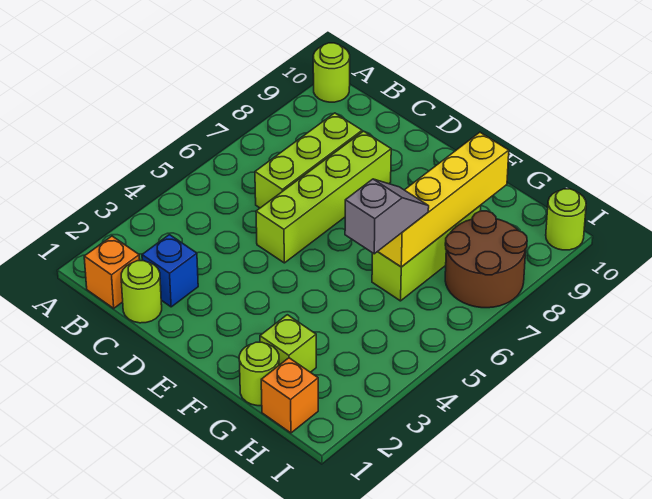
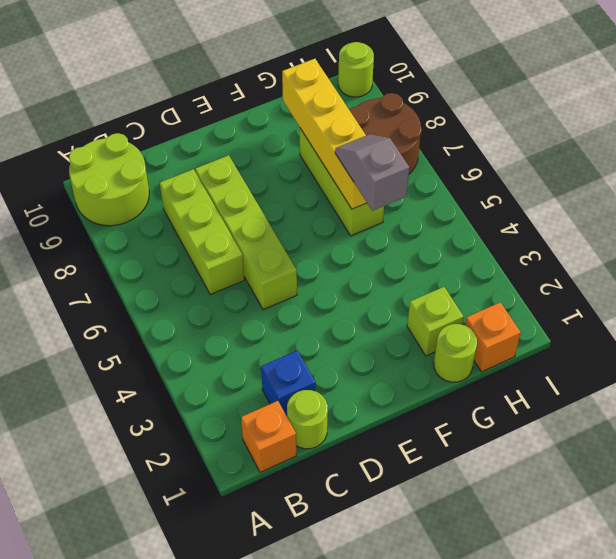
lime round brick A10 level 1 -> lime round brick A9:B10 level 1

